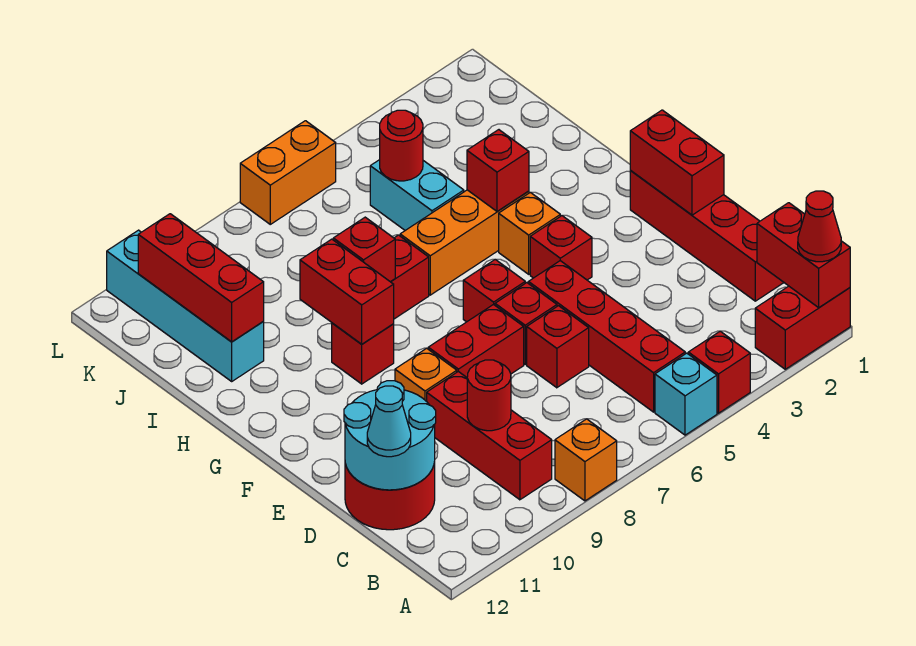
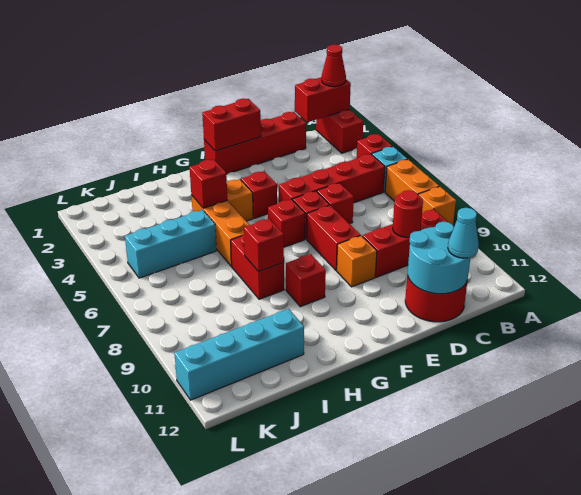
red brick G9:H9 level 2 -> none
cyan brick I5:J5 level 1 -> cyan brick I5:K5 level 1
red brick I11:K11 level 2 -> none
red round brick J5 level 2 -> none
orange brick L6:L7 level 1 -> orange brick A6:A7 level 1

